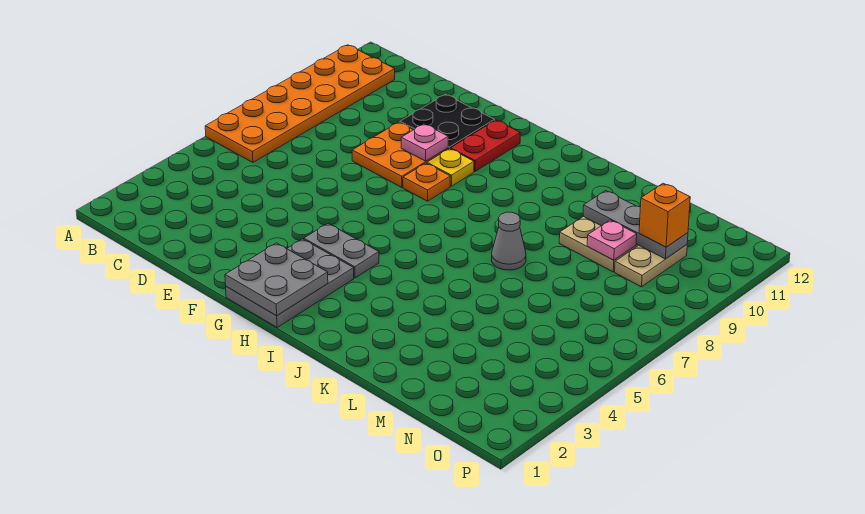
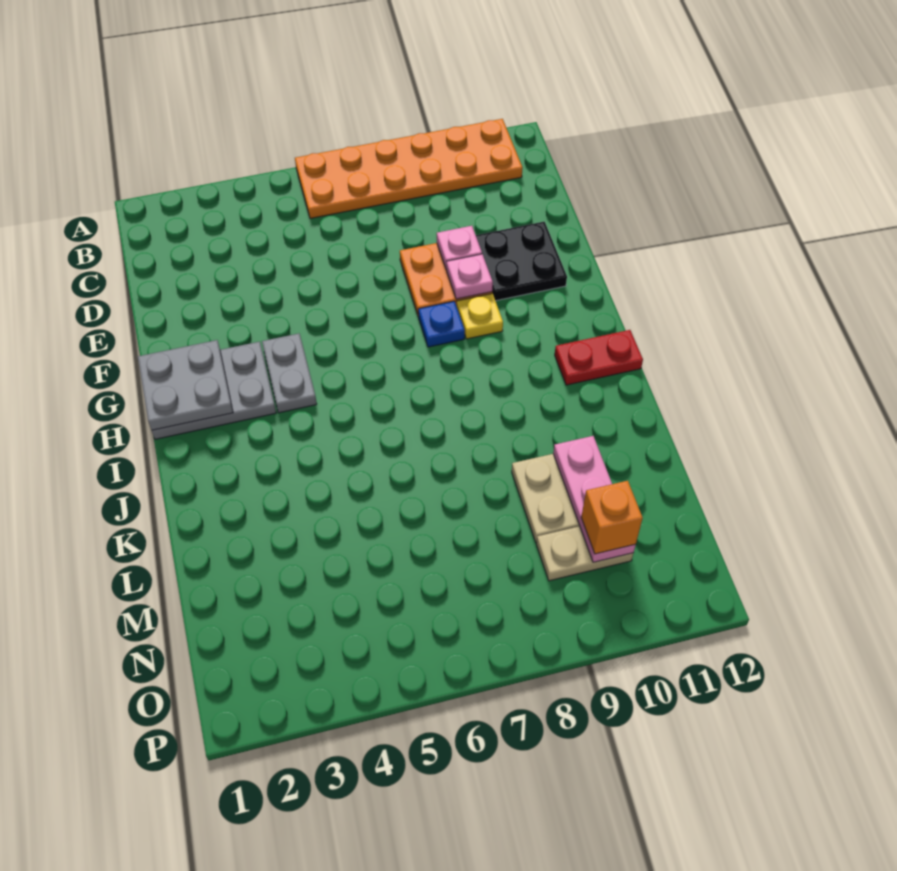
orange plate G8 level 1 -> blue plate G8 level 1
red plate G10:G11 level 1 -> red plate I11:I12 level 1
grey cone K7 level 1 -> none
grey plate L10:N10 level 2 -> pink plate L10:N10 level 2
pink plate M9 level 2 -> pink plate E9 level 2

